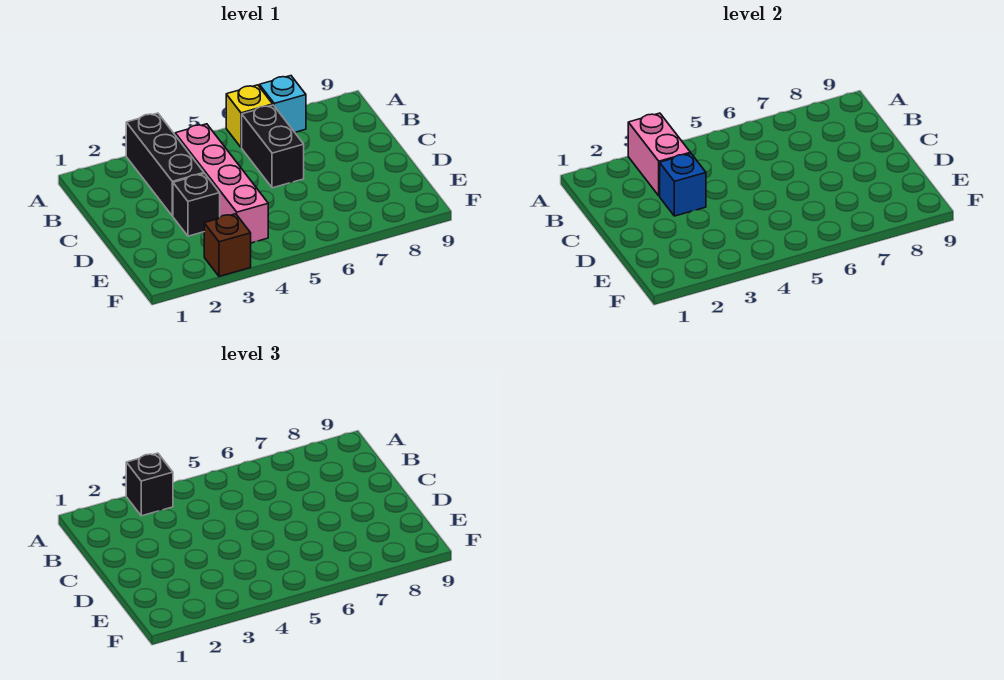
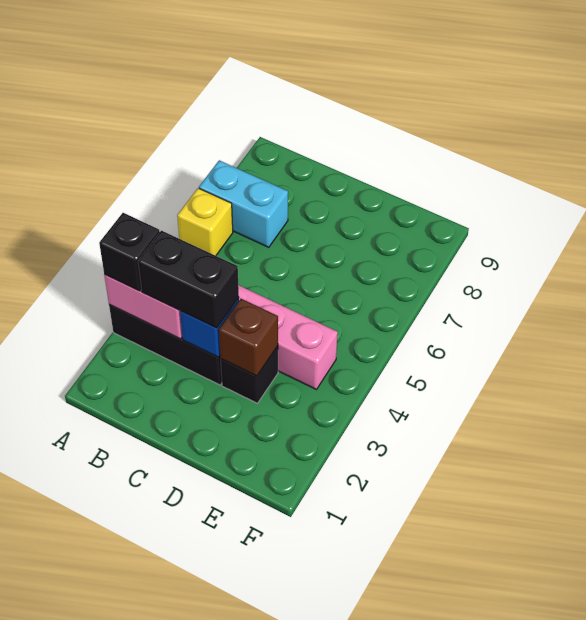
cyan brick A7 level 1 -> cyan brick A7:B7 level 1
black brick B6:C6 level 1 -> black brick B3:C3 level 3
brown brick F3 level 1 -> brown brick D3 level 2

